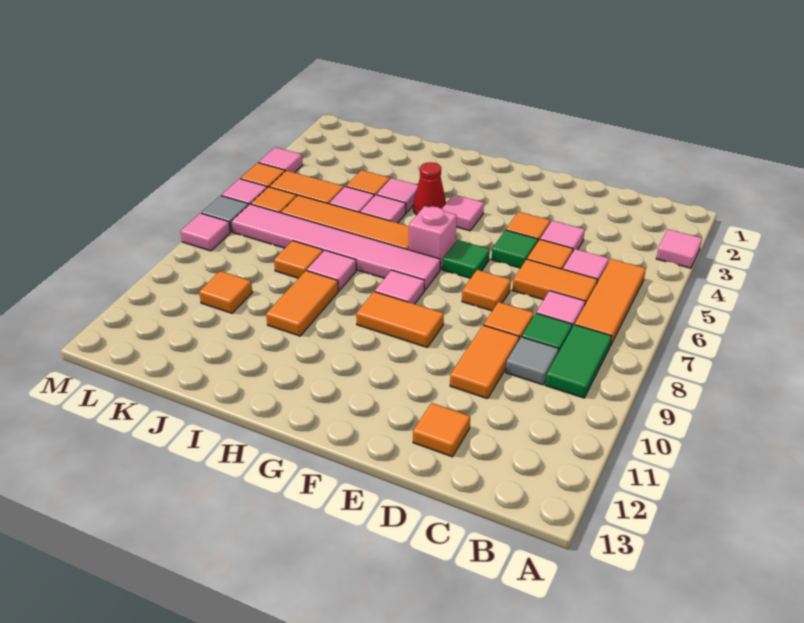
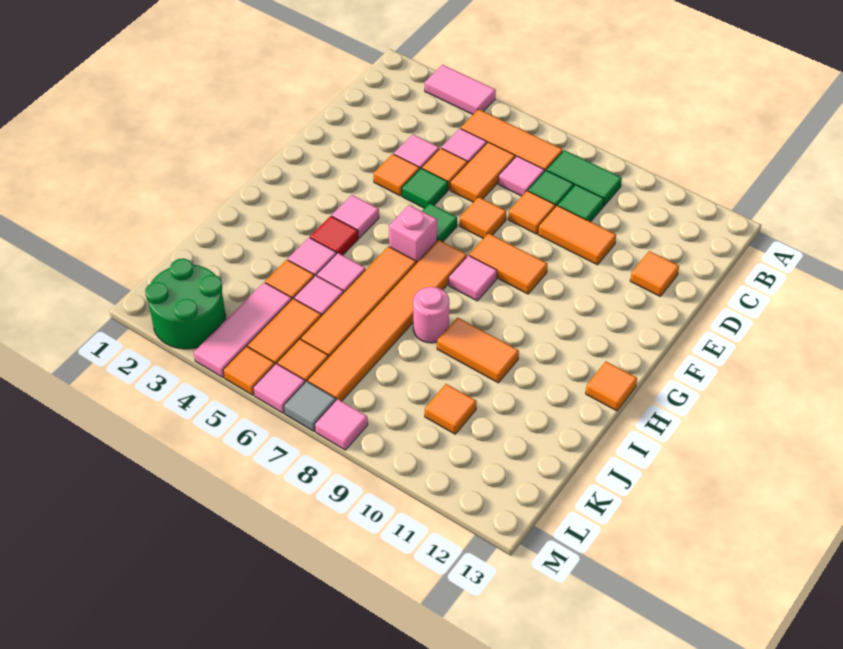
pink tile A3 level 1 -> pink tile A3:A4 level 1
grey tile C9 level 1 -> green tile C9 level 1
orange tile F9:G9 level 1 -> orange tile F8:F9 level 1
pink tile G7:L7 level 1 -> orange tile G7:L7 level 1
red cone H4 level 1 -> red tile H4 level 1
pink tile I8 level 1 -> pink round brick I8 level 1
orange tile J8 level 1 -> orange tile H13 level 1
none -> green round brick L2:M3 level 1
pink tile M4 level 1 -> pink tile K4:M4 level 1

